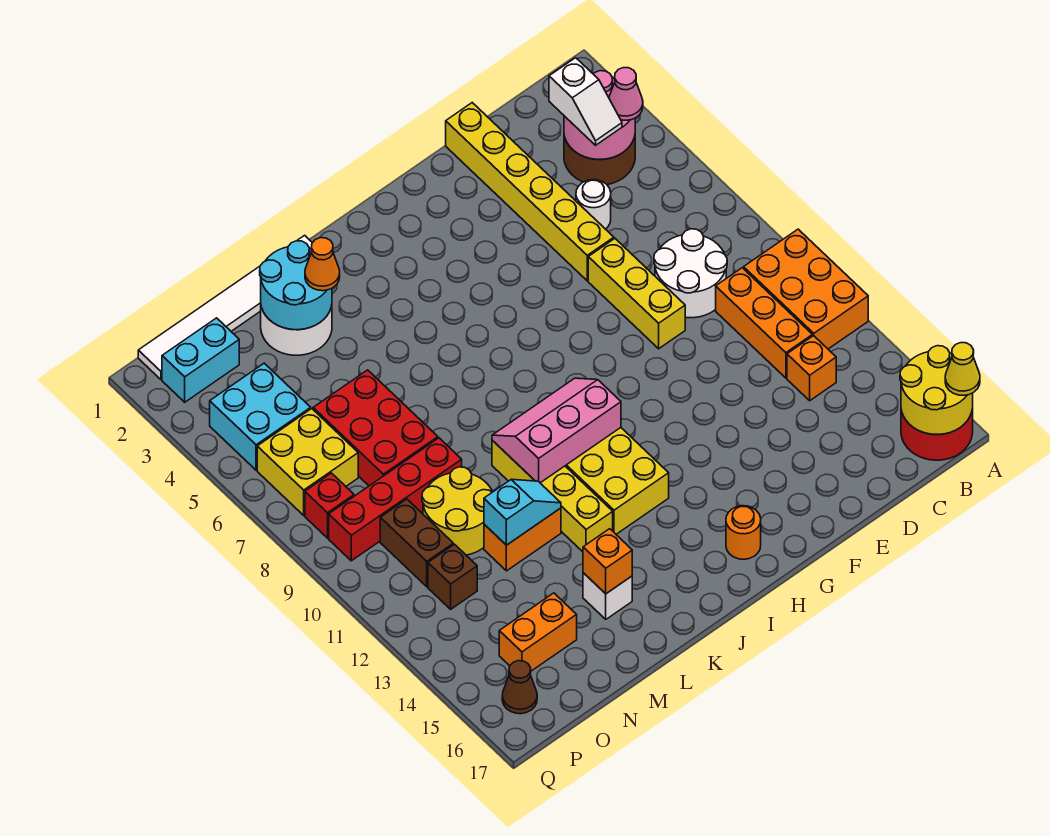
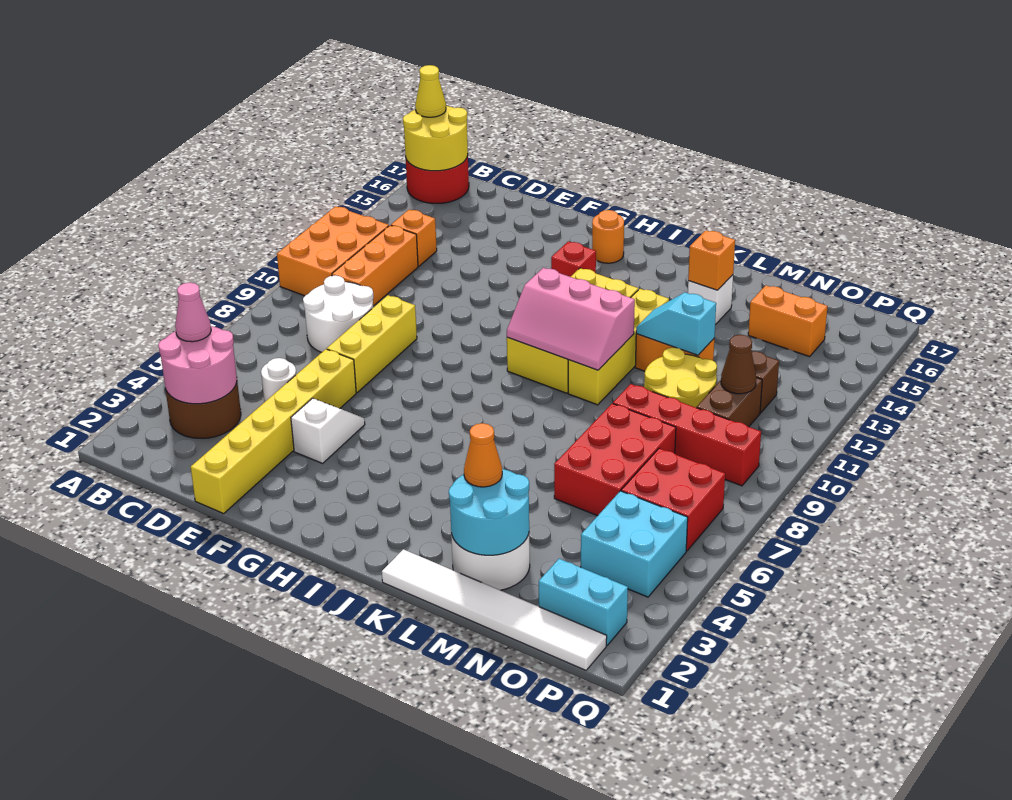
white slope C3:C4 level 3 top 3 -> white slope F4:F5 level 1 top 4
yellow brick O6:P7 level 1 -> red brick O6:P7 level 1
red brick P8 level 1 -> red brick H14 level 1
brown cone P16 level 1 -> brown cone O11 level 2

